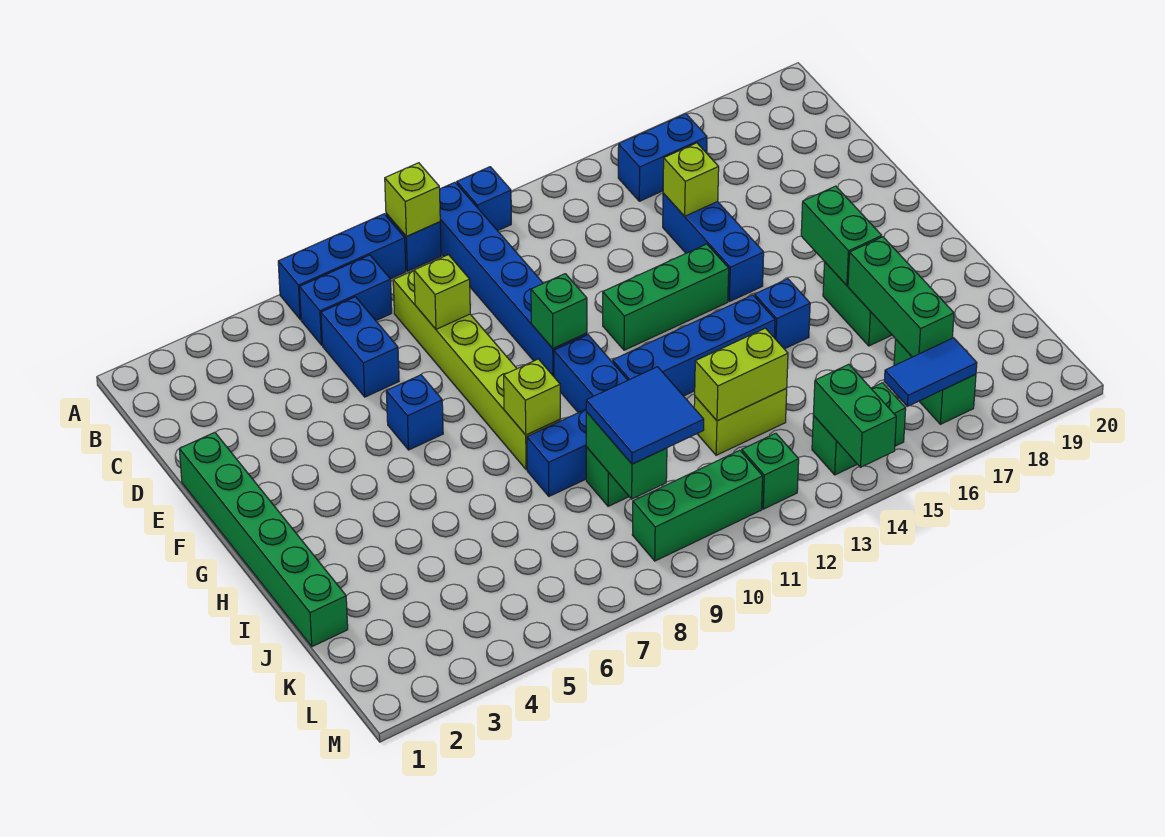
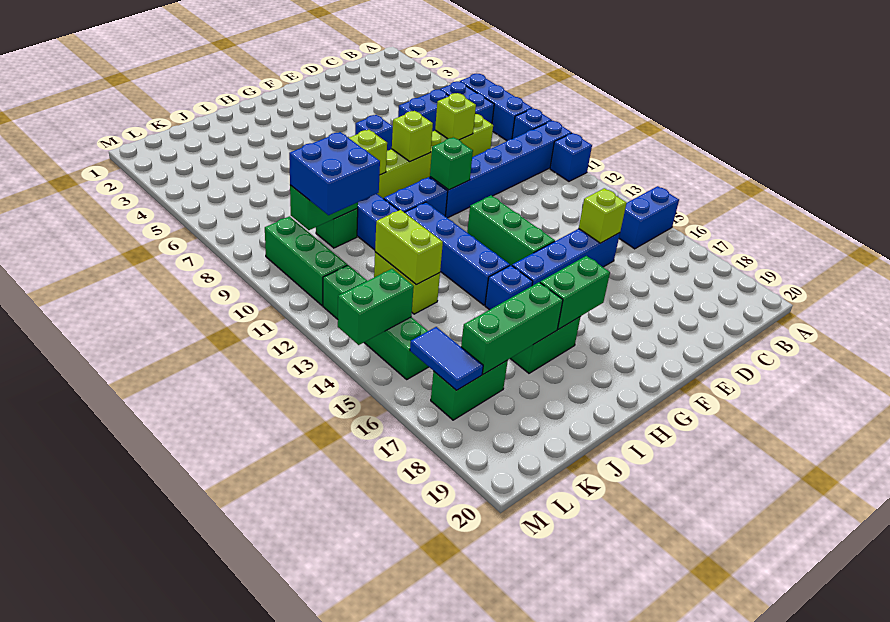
lime brick A9 level 2 -> lime brick F8 level 2
blue brick B15:B16 level 1 -> blue brick A15:B15 level 1
blue brick D15:F15 level 1 -> blue brick D15:G15 level 1
green brick E1:J1 level 1 -> none
blue tile J9:K10 level 3 -> blue brick J9:K10 level 3

